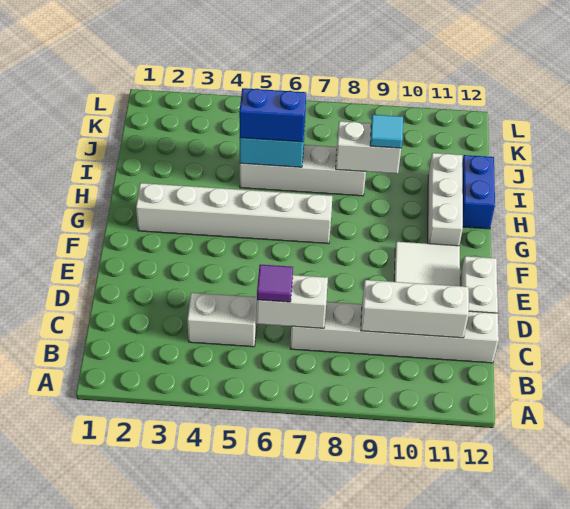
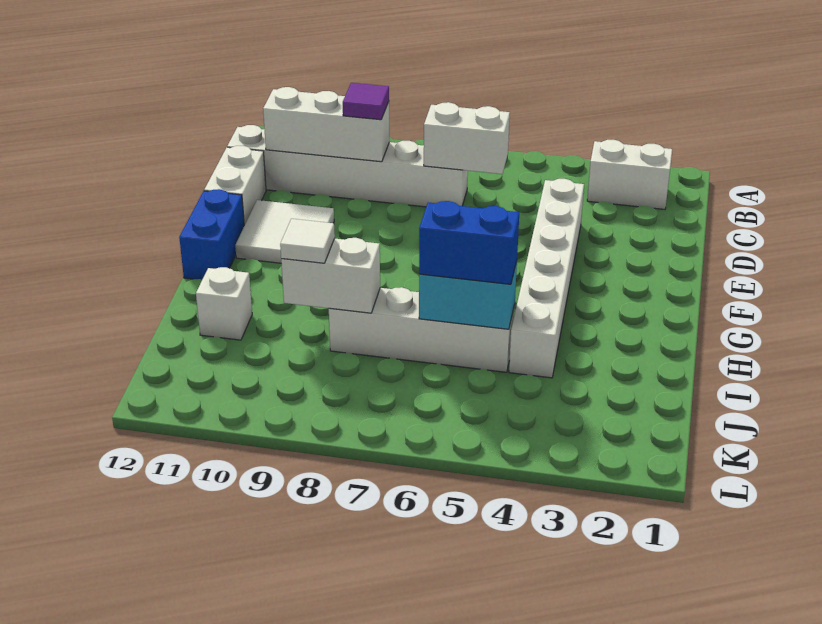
white brick C4:C5 level 1 -> white brick B2:B3 level 1
purple tile C6 level 3 -> purple tile C9 level 3
white brick G2:G7 level 1 -> white brick D4:I4 level 1
white brick G11:I11 level 1 -> white brick I11 level 1
blue brick H12:I12 level 1 -> blue brick F12:G12 level 1
cyan tile I9 level 3 -> white tile I9 level 3

